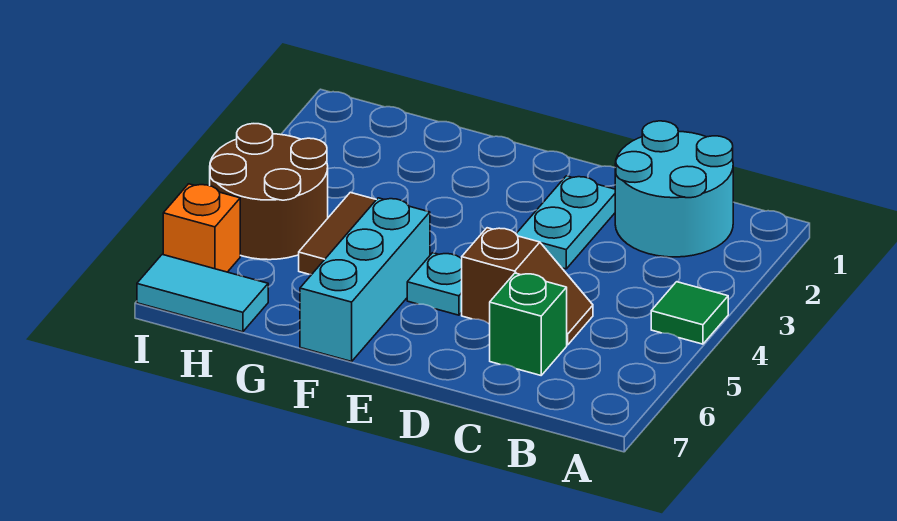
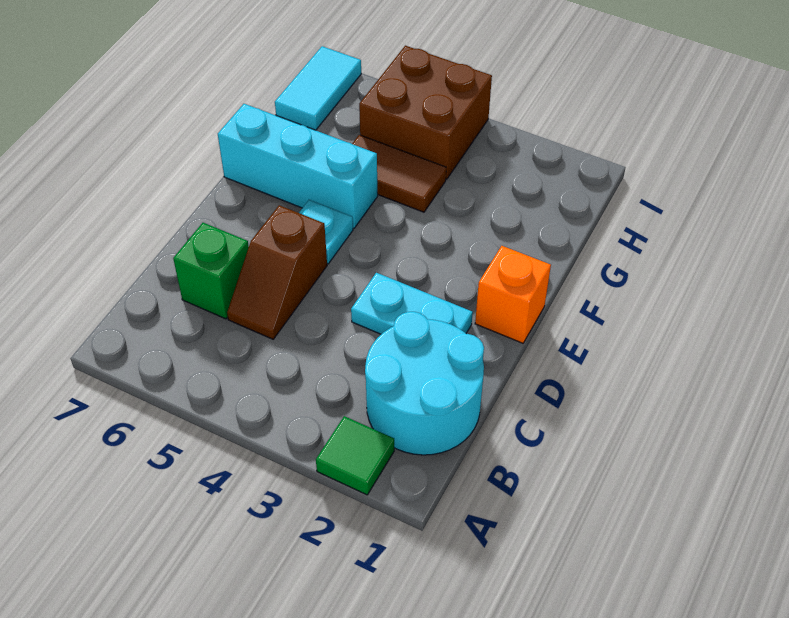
green tile A4 level 1 -> green tile A2 level 1
brown round brick H4:I5 level 1 -> brown brick H4:I5 level 1
orange brick I6 level 1 -> orange brick E1 level 1

